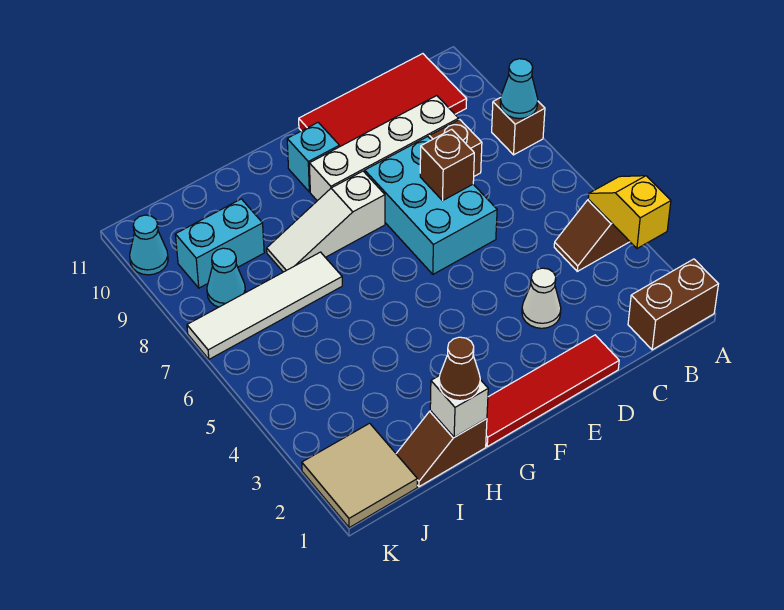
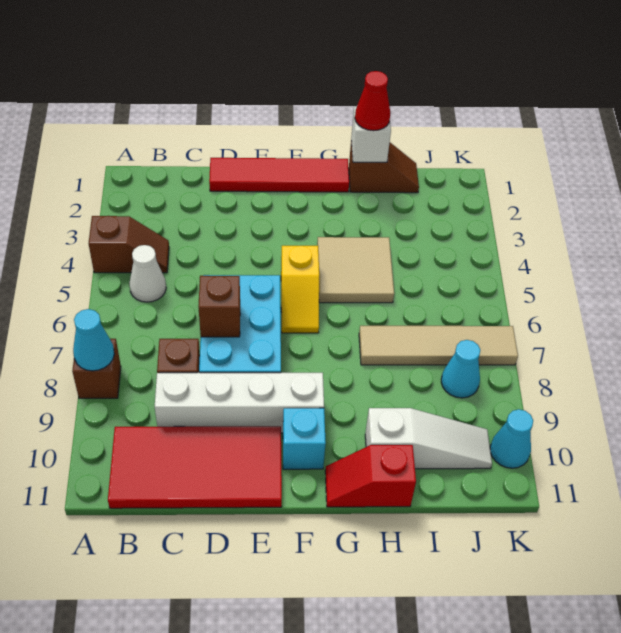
brown brick A1:B1 level 1 -> none
yellow slope A3:A4 level 2 top 3 -> yellow slope F5:F6 level 1 top 5
white cone D3 level 1 -> white cone B5 level 1
white slope F8:H8 level 1 top F -> white slope H10:J10 level 1 top H
none -> red slope G11:H11 level 1 top H
brown cone H1 level 3 -> red cone H1 level 3
white tile H7:K7 level 1 -> tan tile H7:K7 level 1
cyan brick I9:J9 level 1 -> none
tan tile J1:K2 level 1 -> tan tile G4:H5 level 1

